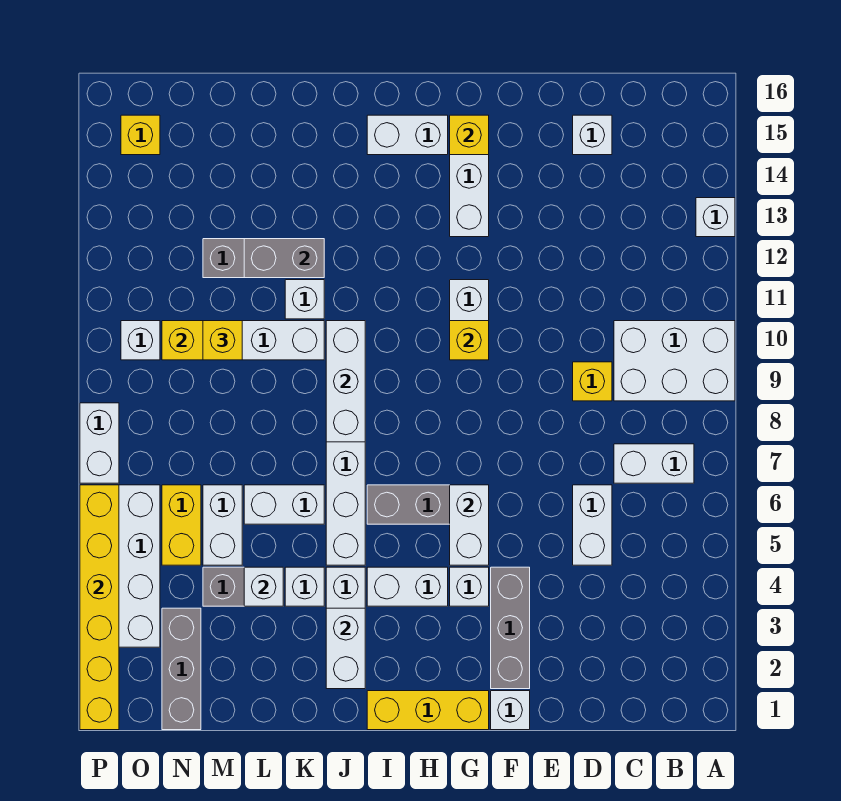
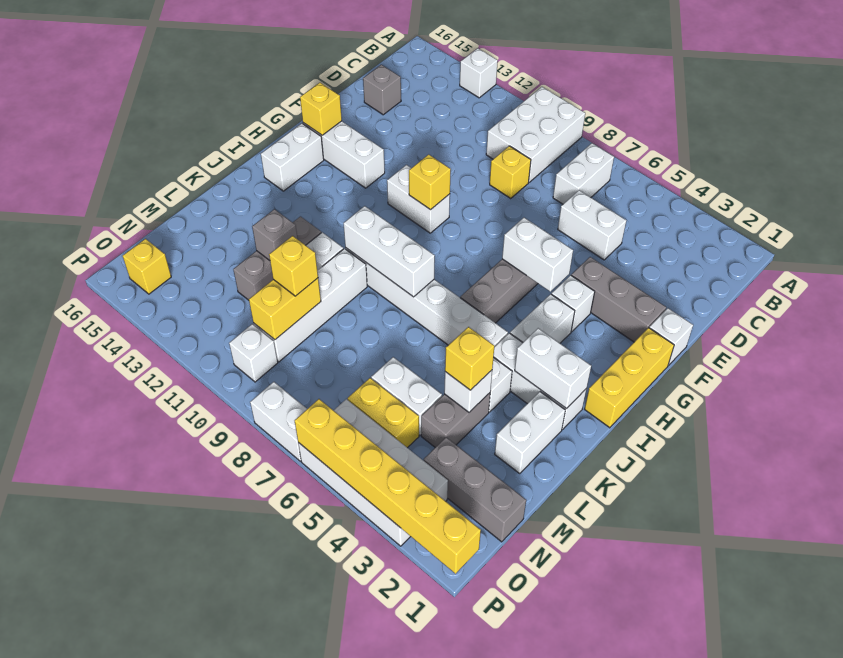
white brick D15 level 1 -> grey brick D15 level 1
white brick K6:L6 level 1 -> white brick K2:L2 level 1
grey brick K12:L12 level 2 -> grey brick L12 level 2
none -> yellow brick L4 level 3

